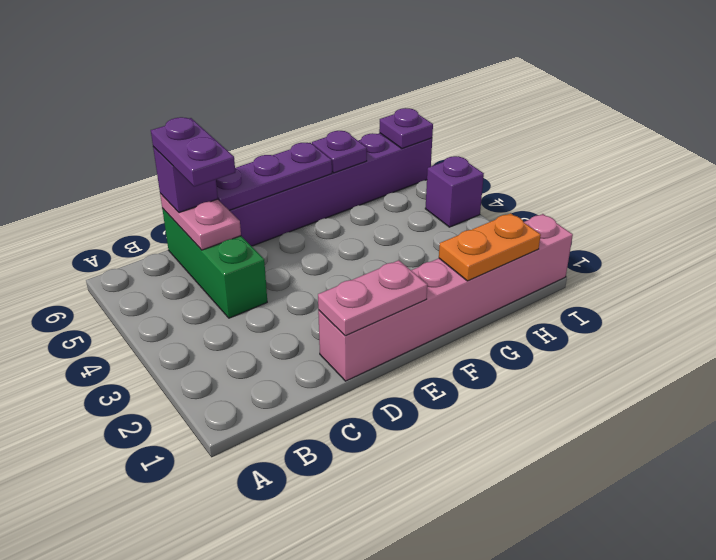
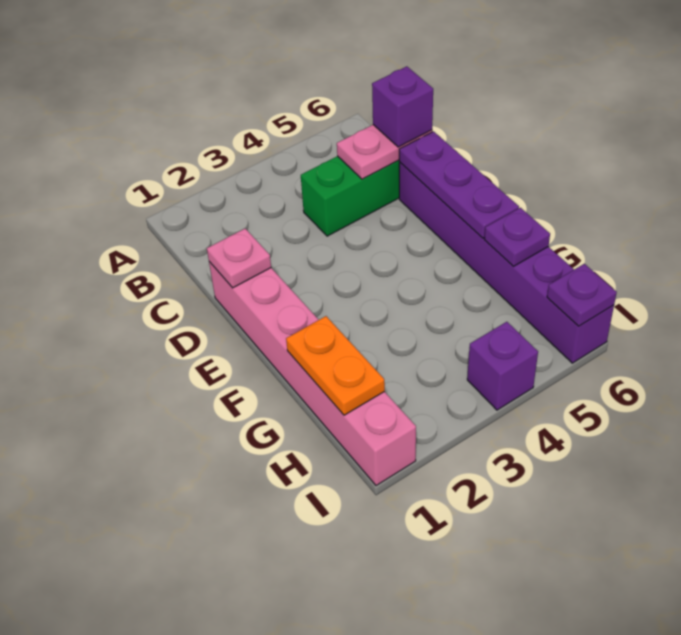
purple plate C5:C6 level 4 -> none
pink plate D1:E1 level 2 -> pink plate D1 level 2

